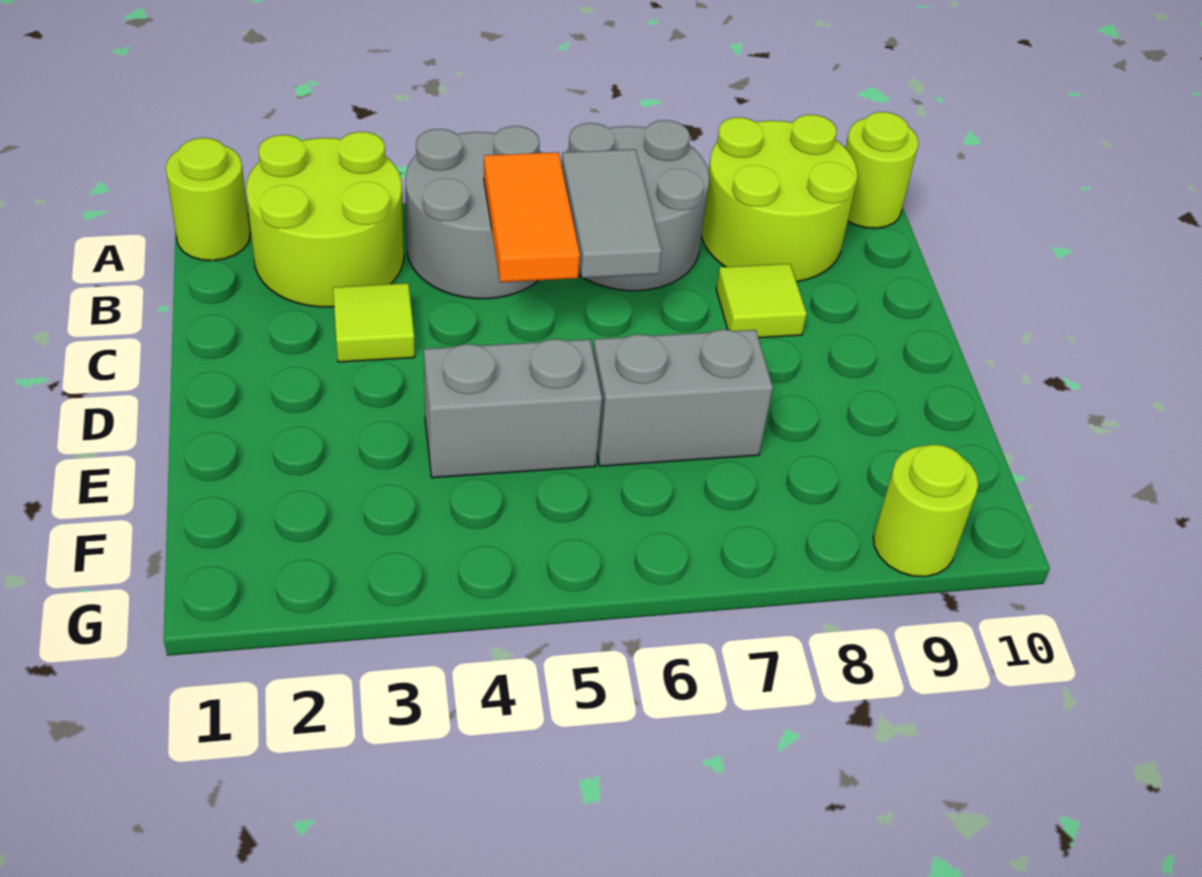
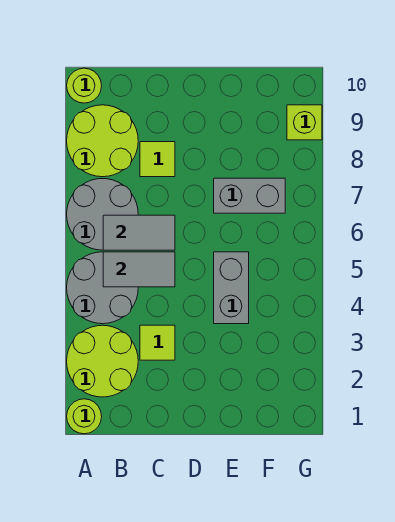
orange tile B5:C5 level 2 -> grey tile B5:C5 level 2
grey brick E6:E7 level 1 -> grey brick E7:F7 level 1
lime round brick G9 level 1 -> lime brick G9 level 1

